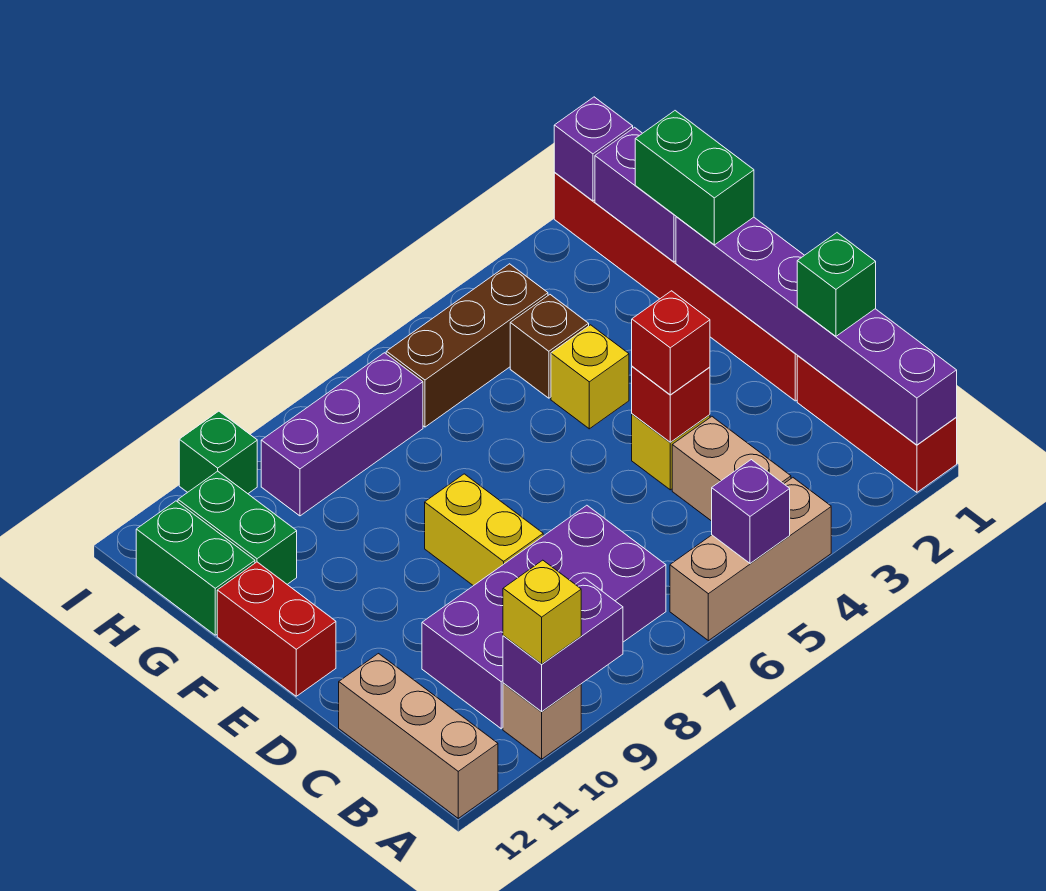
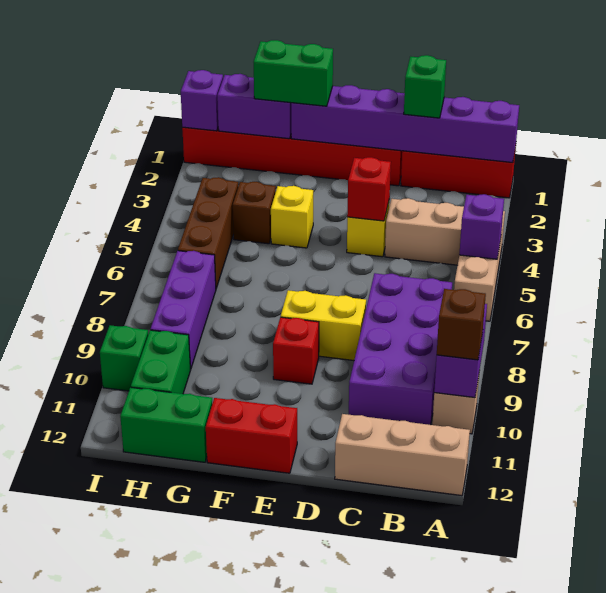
yellow brick A10 level 3 -> brown brick A10 level 3
red brick D4 level 3 -> red brick E9 level 1
green brick G11:H11 level 1 -> green brick H10:H11 level 1

